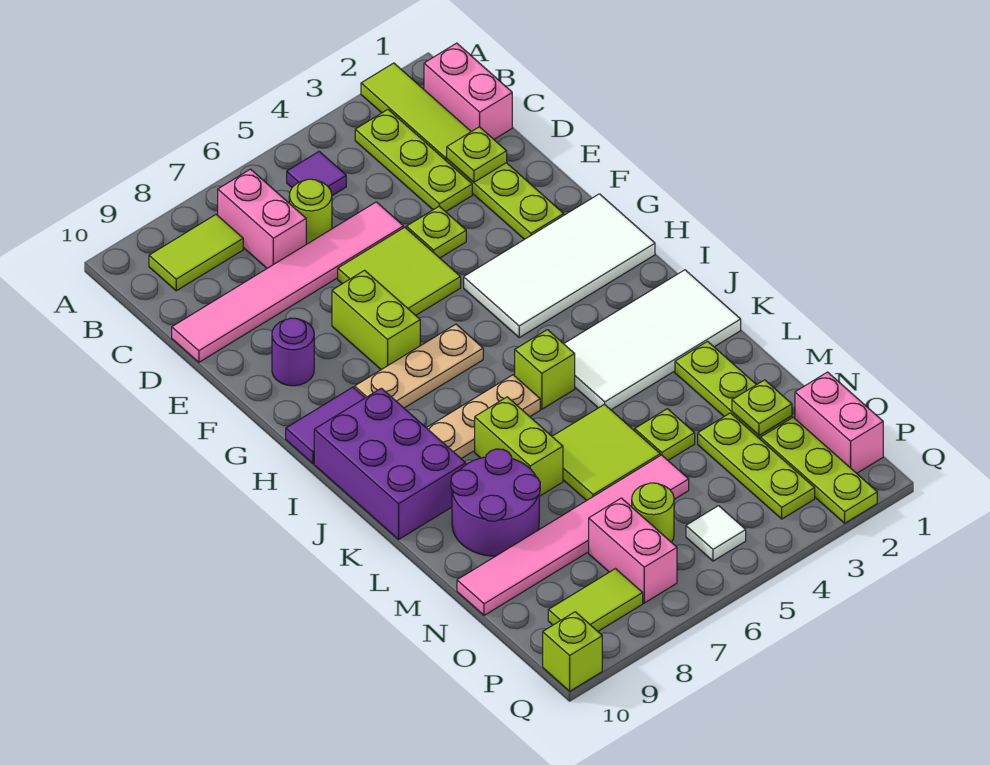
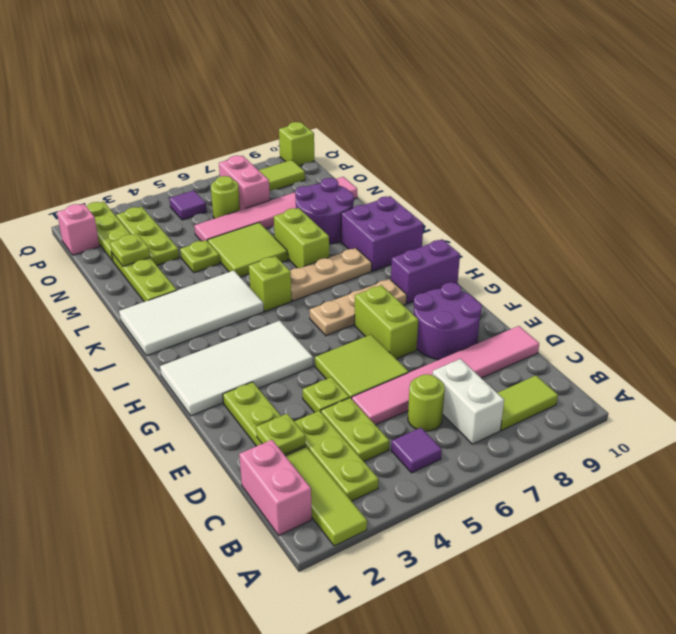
pink brick B7:C7 level 1 -> white brick B7:C7 level 1
none -> lime plate C4:D4 level 1
purple round brick F9 level 1 -> purple round brick E8:F9 level 1
purple tile H9:H10 level 1 -> purple brick H9:H10 level 1
purple brick I9:K10 level 1 -> purple brick J9:K10 level 1
pink brick O1:P1 level 1 -> pink brick P1 level 1
white tile P5 level 1 -> purple tile P5 level 1

